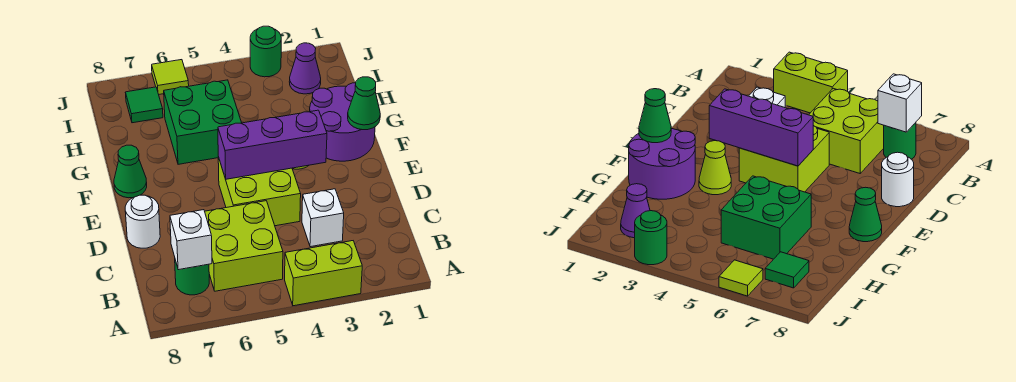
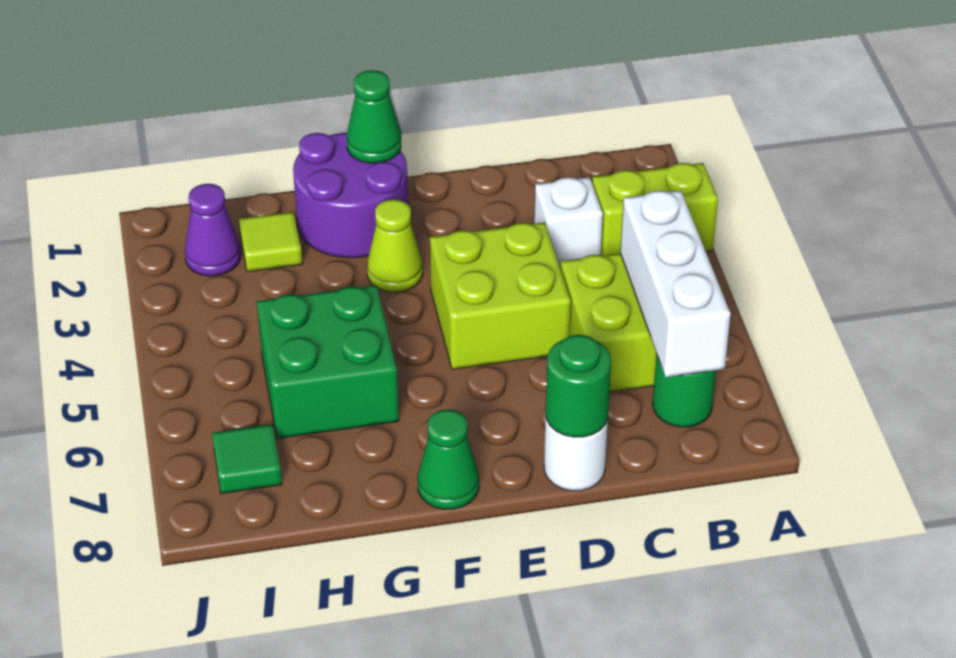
lime brick A3:A4 level 1 -> lime brick A3:B3 level 1
white brick B7 level 2 -> white brick B5:B7 level 2
purple brick E3:E5 level 2 -> none
green round brick J3 level 1 -> green round brick D8 level 2
lime tile J6 level 1 -> lime tile H2 level 1

